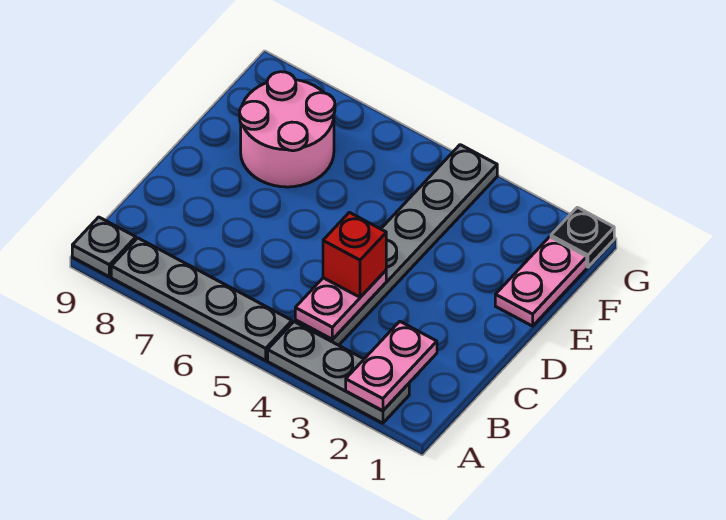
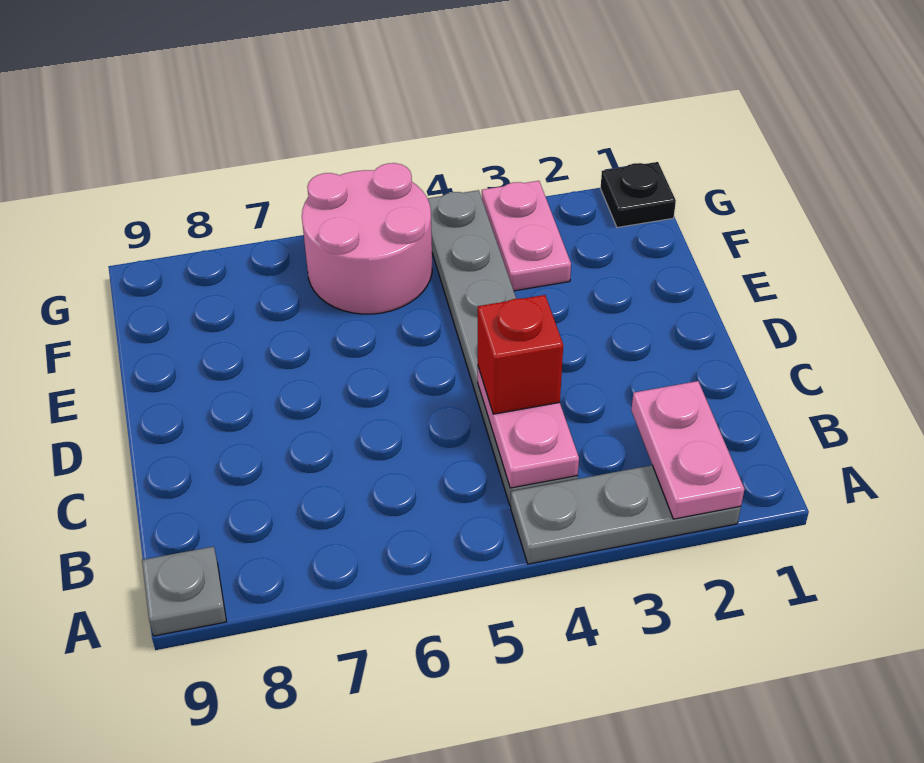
grey plate A5:A8 level 1 -> none
pink plate E1:F1 level 1 -> pink plate F3:G3 level 1
pink round brick E7:F8 level 1 -> pink round brick F5:G6 level 1

